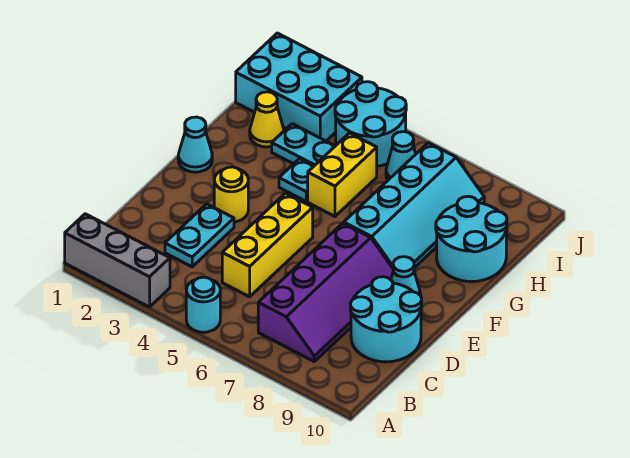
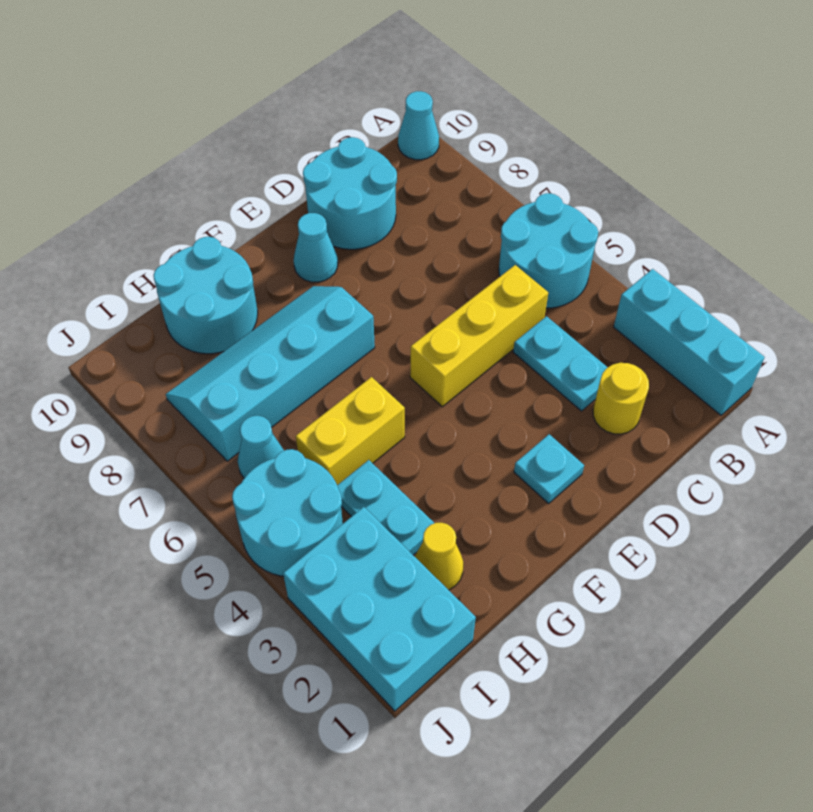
grey brick A1:A3 level 1 -> cyan brick A1:A3 level 1
cyan round brick A5 level 1 -> cyan round brick A5:B6 level 1
purple slope B7:E8 level 1 top 7 -> none
cyan plate C3:D3 level 1 -> cyan plate C3:C4 level 1
yellow round brick E3 level 1 -> yellow round brick C2 level 1
cyan cone F1 level 1 -> cyan cone A10 level 1
cyan plate G4 level 1 -> cyan plate E2 level 1

